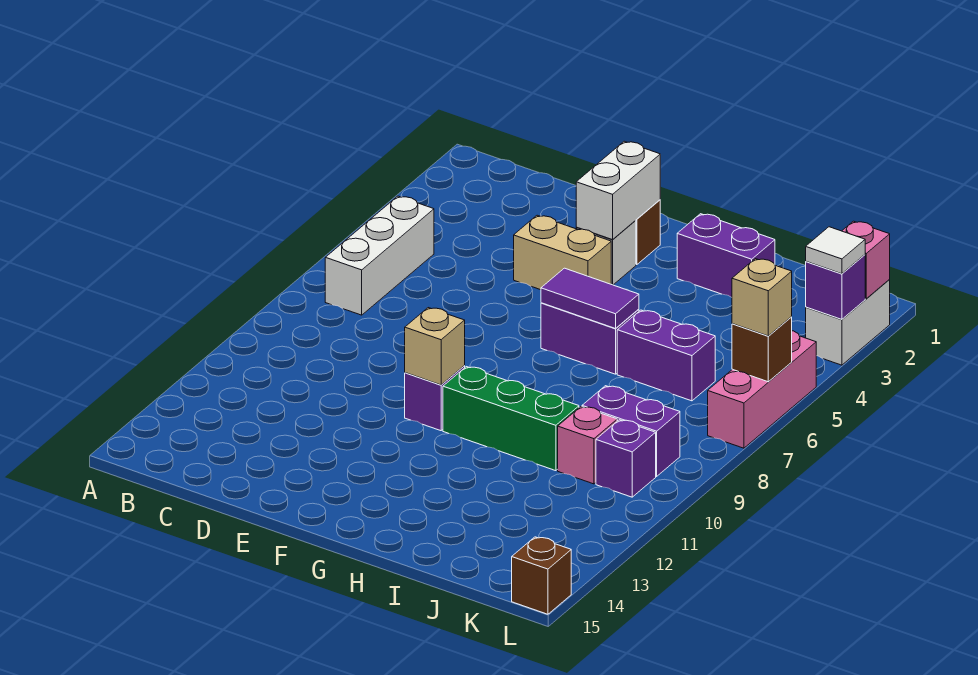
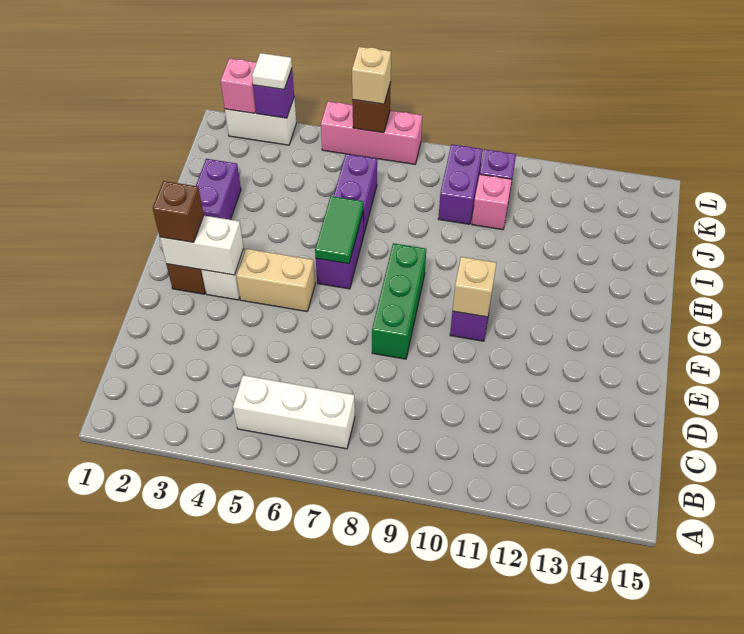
tan brick E4:F4 level 1 -> tan brick F4:F5 level 1
purple tile G6:H6 level 2 -> green tile G6:H6 level 2
green brick G10:I10 level 1 -> green brick E8:G8 level 1
brown brick L15 level 1 -> brown brick F2 level 3

